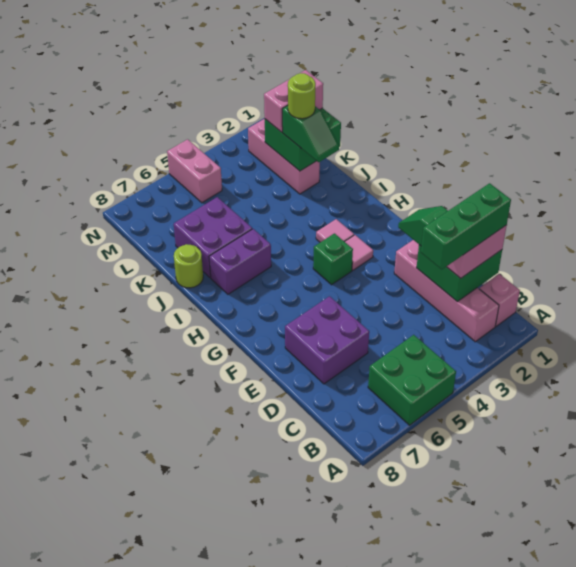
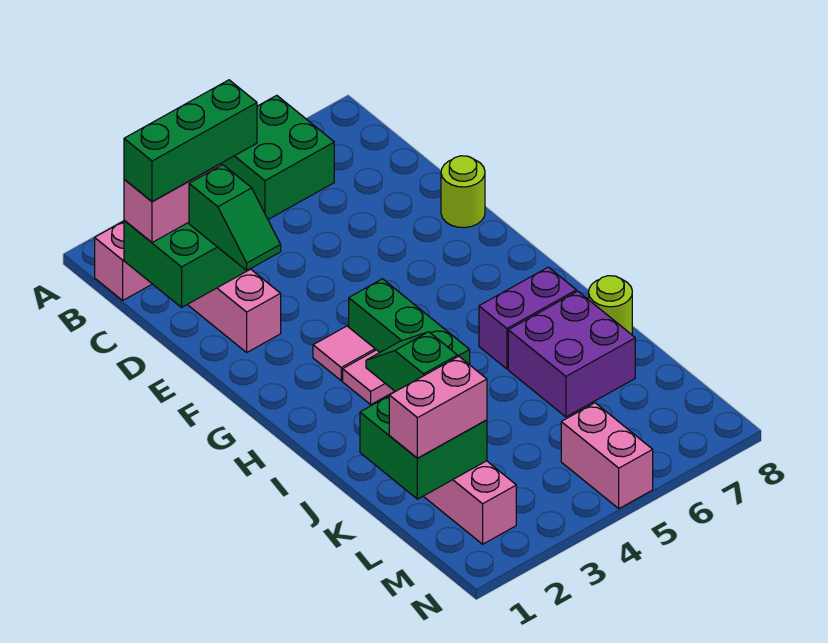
purple brick D6:E7 level 1 -> none
green brick G4 level 1 -> green brick G4:I4 level 1
lime round brick K2 level 4 -> lime round brick E8 level 1

